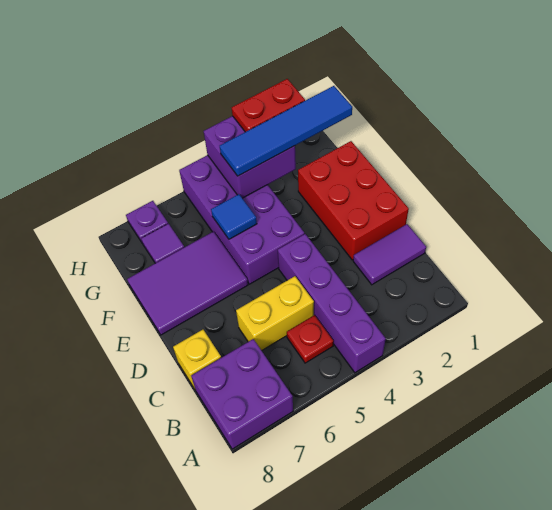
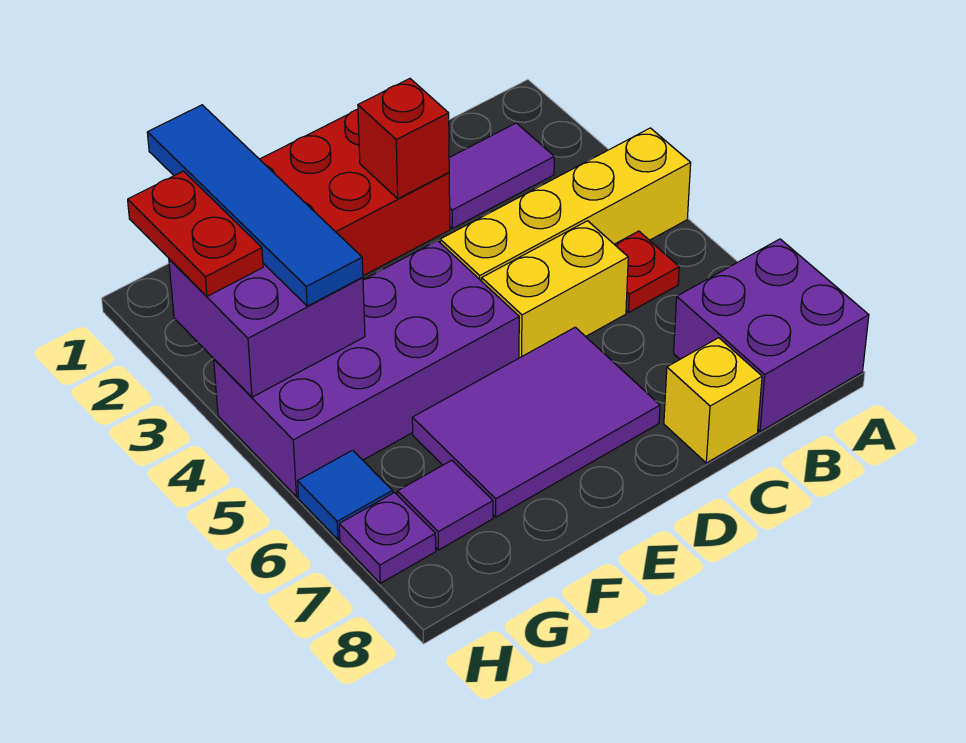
purple brick A4:D4 level 1 -> yellow brick A4:D4 level 1
purple tile C1:C2 level 1 -> purple tile B2:C2 level 1
yellow brick C5:C6 level 1 -> yellow brick C5:D5 level 1
none -> red brick D2 level 2
purple tile E6:F8 level 1 -> purple tile D6:F7 level 1
blue tile F5 level 2 -> blue tile H6 level 1

